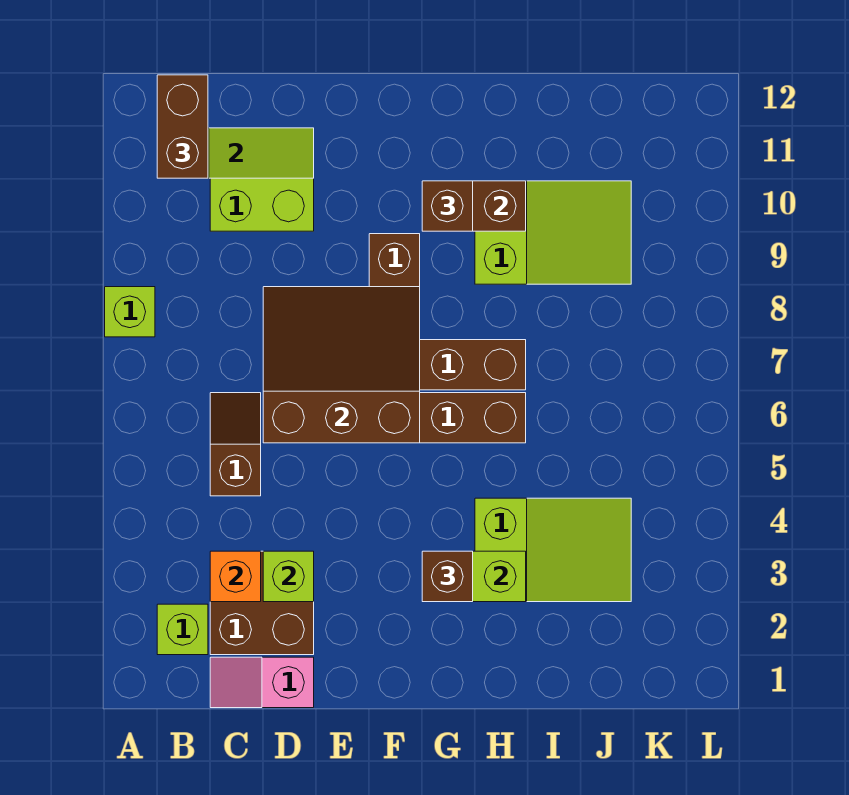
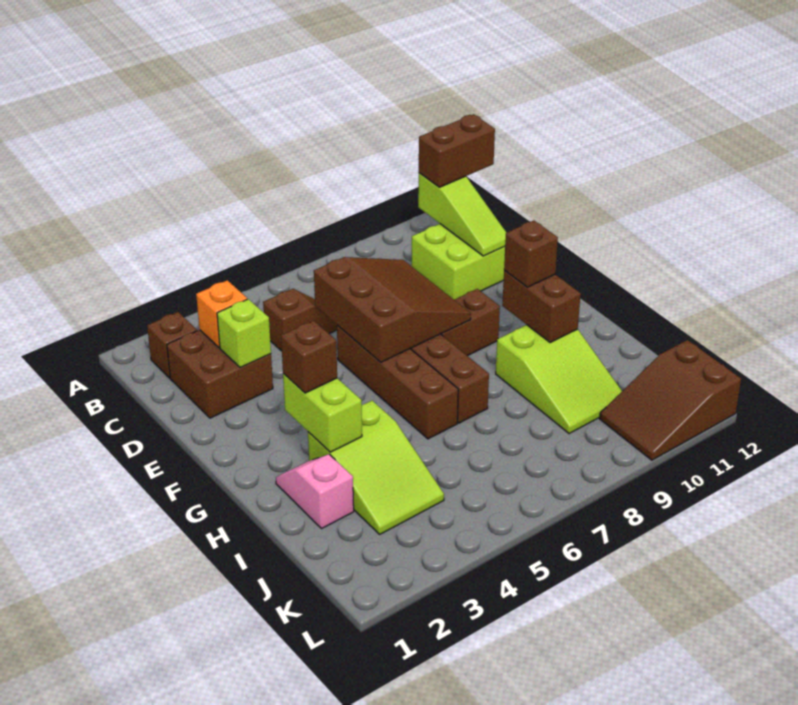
lime brick A8 level 1 -> none
lime brick B2 level 1 -> brown brick B2 level 1
pink slope C1:D1 level 1 top D -> pink slope H2:I2 level 1 top I
none -> brown slope K10:L12 level 1 top 12

